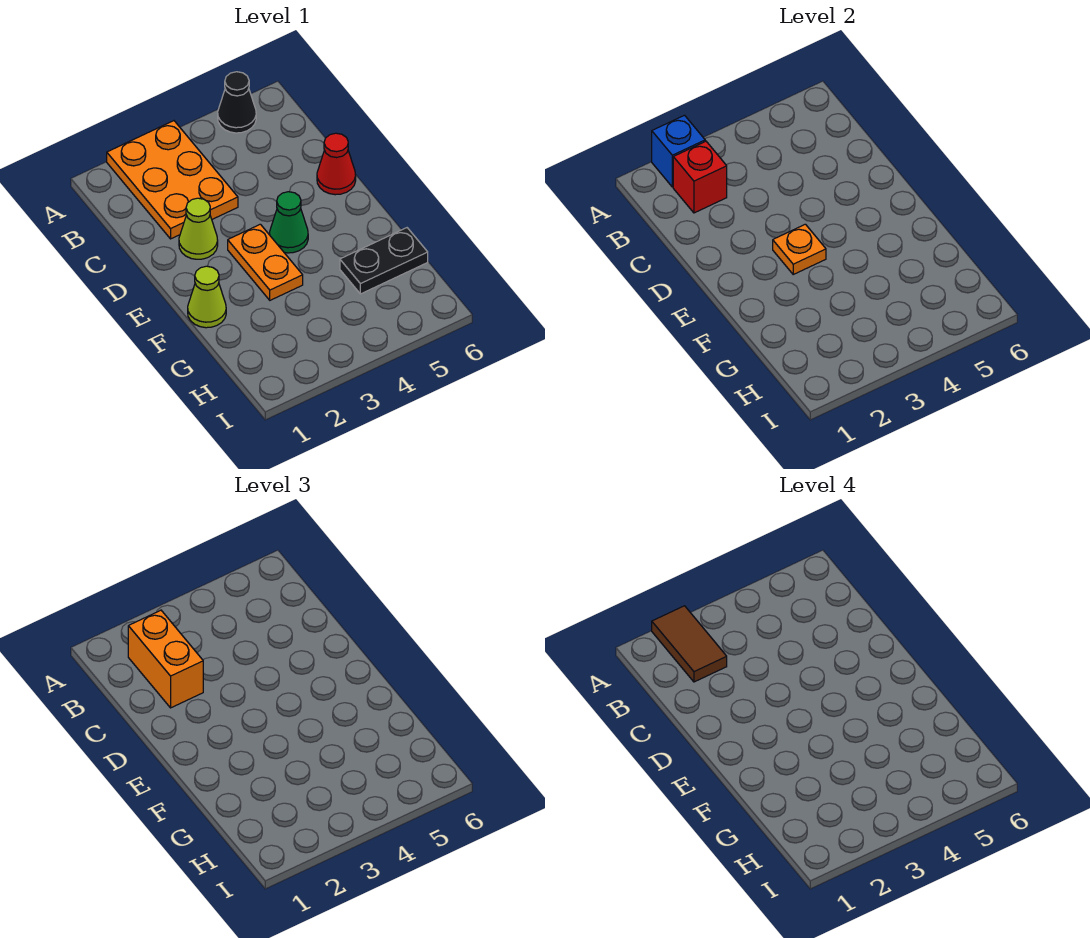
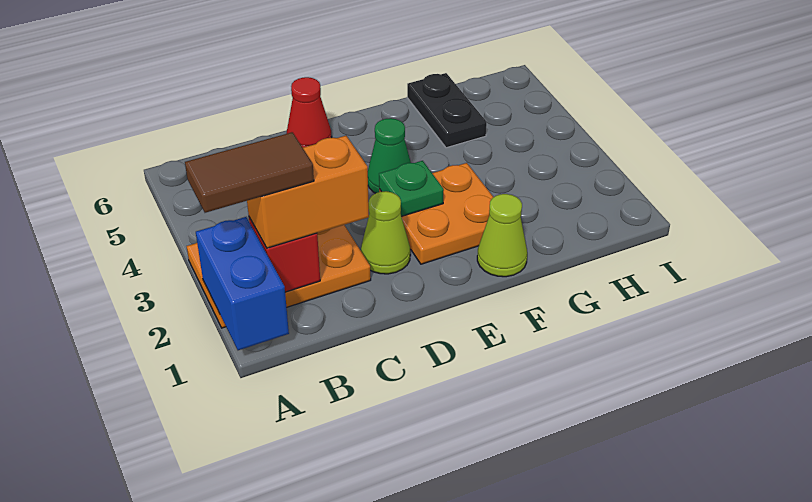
blue brick A2 level 2 -> blue brick A1:A2 level 2
black cone A5 level 1 -> none
orange plate E3:F3 level 1 -> orange plate E2:F3 level 1
orange plate E3 level 2 -> green plate E3 level 2

